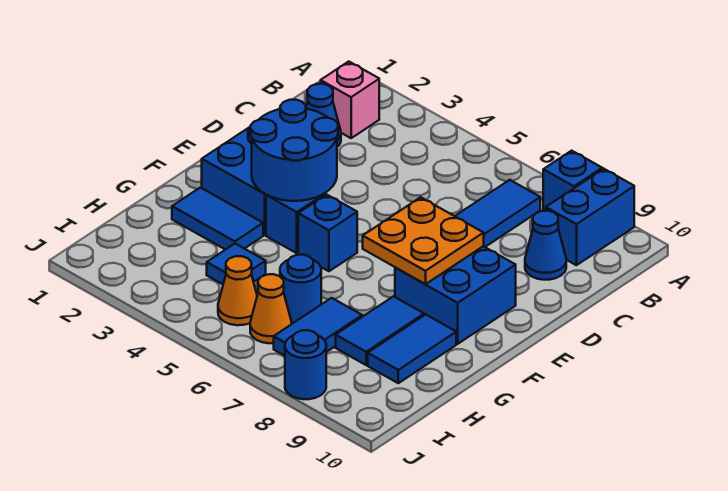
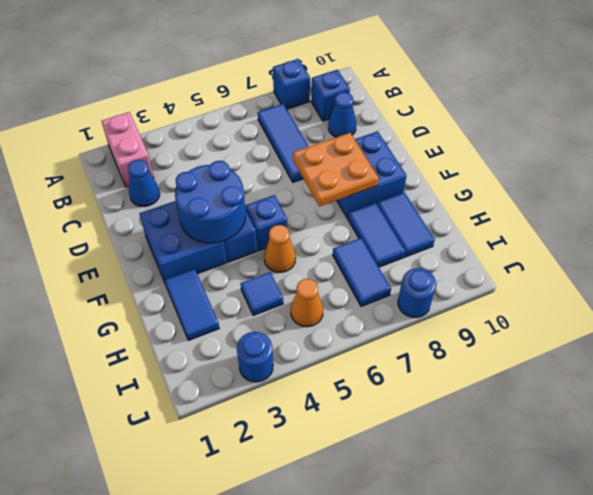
blue brick A9:B9 level 1 -> blue brick B9 level 1
pink brick B2 level 1 -> pink brick A2:B2 level 1
blue tile G2:G3 level 1 -> blue tile G2:H2 level 1
blue round brick H6 level 1 -> blue round brick J3 level 1
orange cone I6 level 1 -> orange cone G5 level 1

